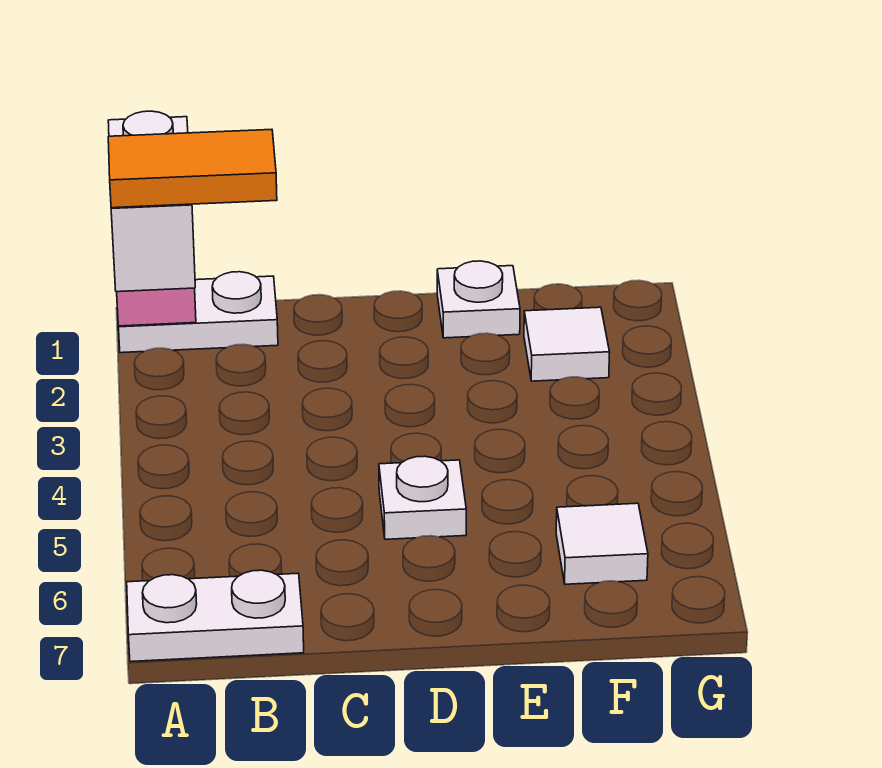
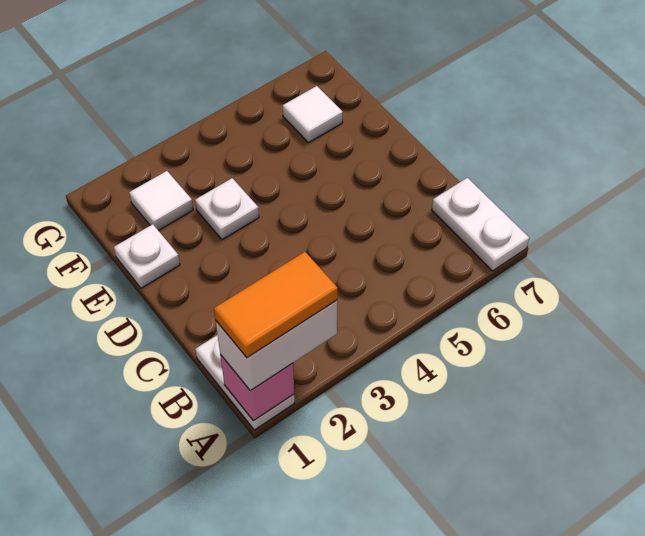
orange tile A2:B2 level 4 -> orange tile A1:A2 level 4
white plate D5 level 1 -> white plate E3 level 1

